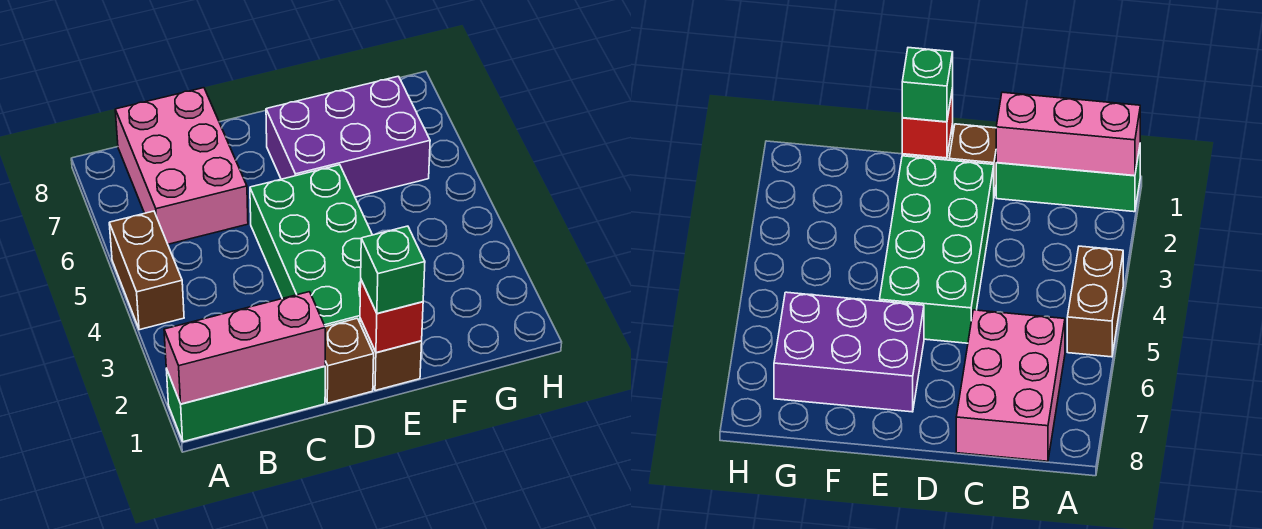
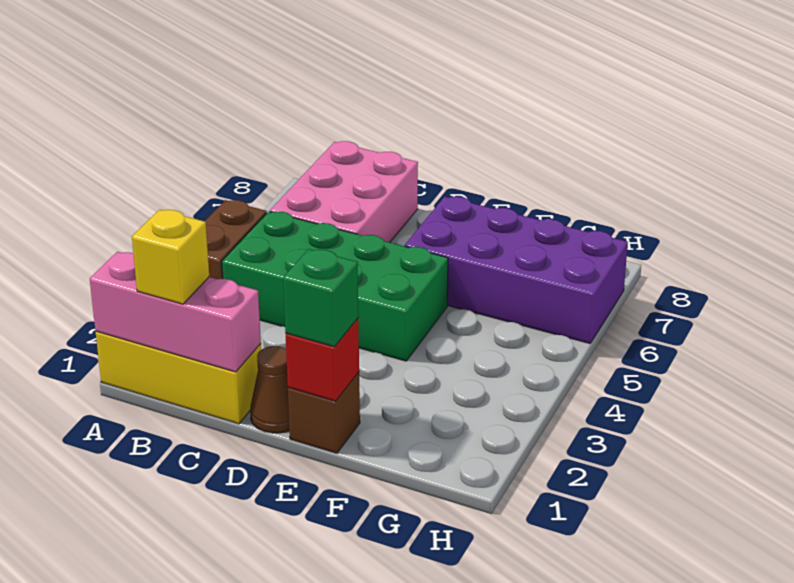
green brick A1:C1 level 1 -> yellow brick A1:C1 level 1
none -> yellow brick B1 level 3
brown brick D1 level 1 -> brown cone D1 level 1
green brick D2:E5 level 1 -> green brick B4:E5 level 1
purple brick E6:G7 level 1 -> purple brick E6:H7 level 1

